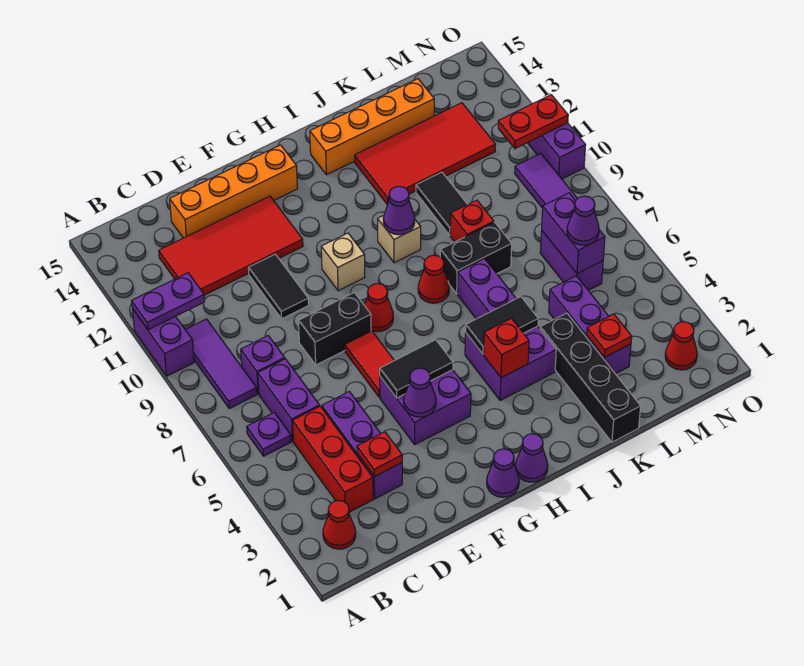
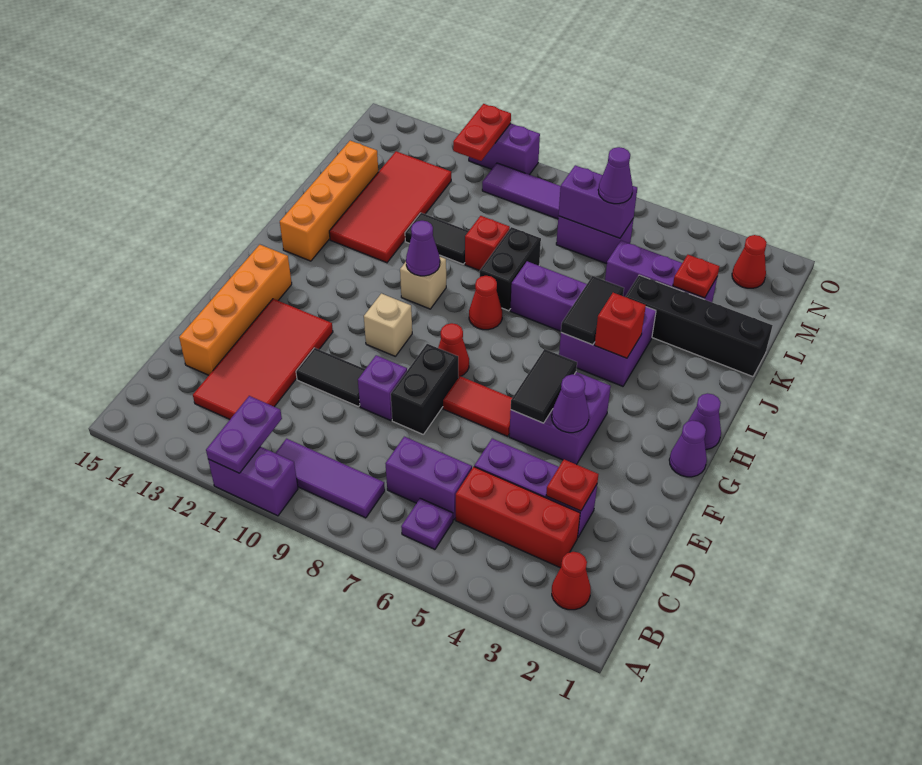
purple brick C8 level 1 -> purple brick E9 level 1

